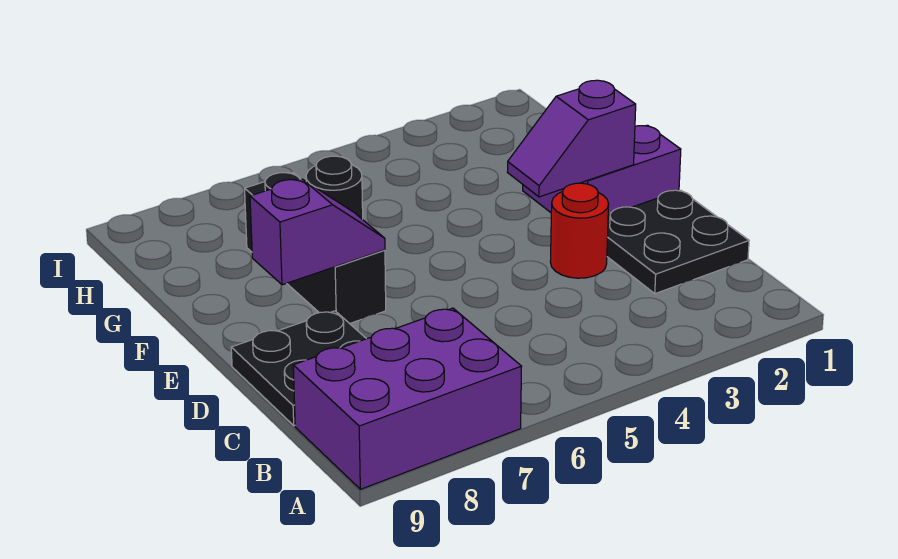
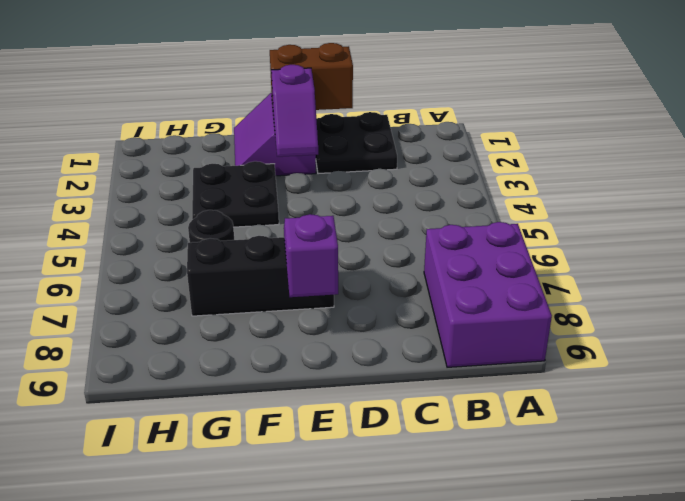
black plate C8:D9 level 1 -> black plate F3:G4 level 1
none -> brown brick D1:E1 level 2
red round brick D3 level 1 -> none

